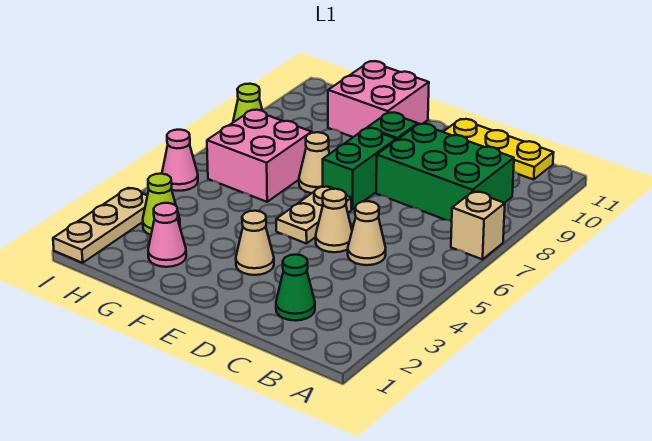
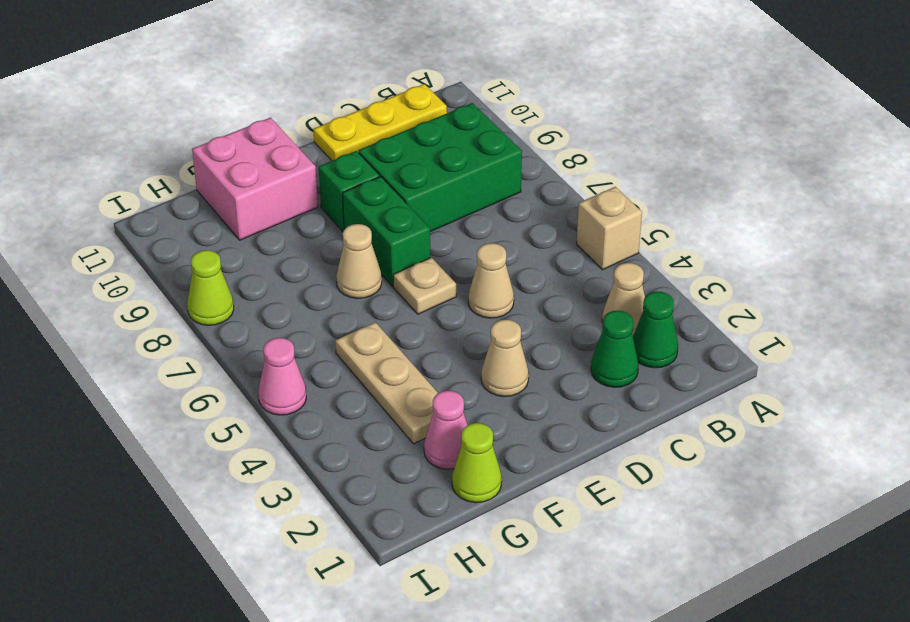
tan brick A7 level 1 -> tan brick A5 level 1
none -> green cone B2 level 1
tan cone C5 level 1 -> tan cone B3 level 1
tan plate E5:E6 level 1 -> tan plate E6 level 1
pink brick G6:H7 level 1 -> none
lime cone H3 level 1 -> lime cone G1 level 1
tan plate I1:I3 level 1 -> tan plate G3:G5 level 1

